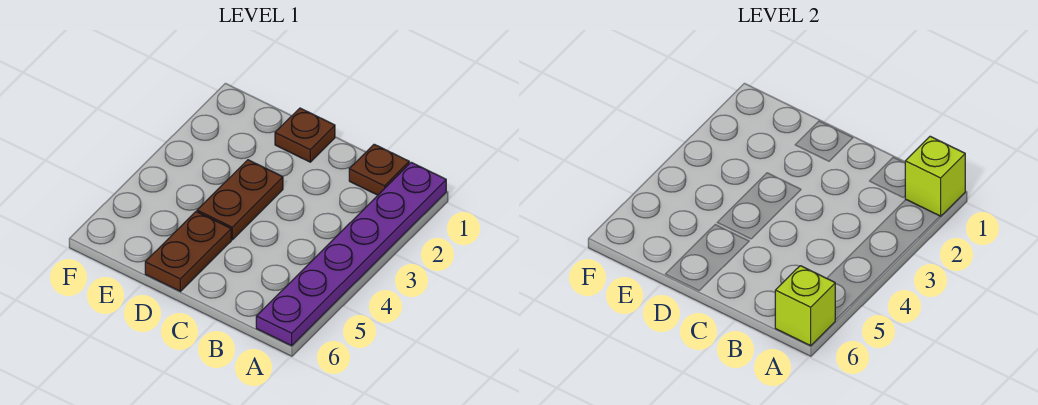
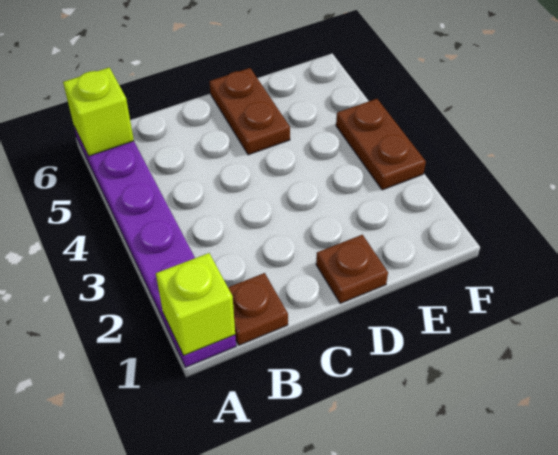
brown plate D3:D4 level 1 -> brown plate F3:F4 level 1

